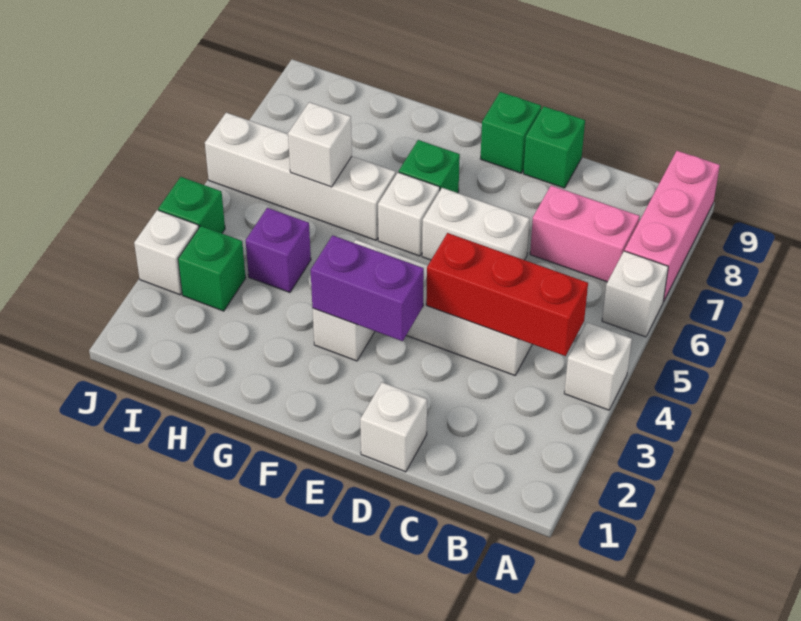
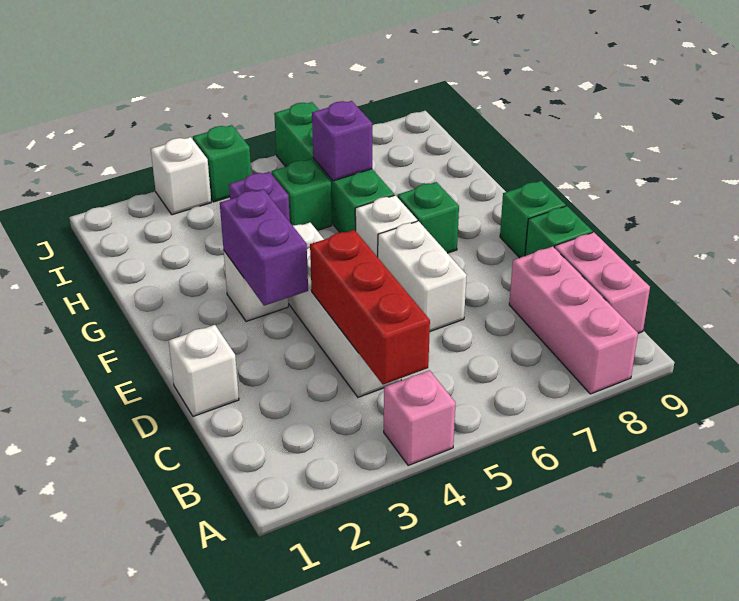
white brick A4 level 1 -> pink brick A4 level 1
white brick A6 level 1 -> none
pink brick A7:A9 level 1 -> pink brick A8:C8 level 1
pink brick B7:C7 level 1 -> pink brick B9:C9 level 1
white brick G6:J6 level 1 -> green brick G6:J6 level 1
white brick H6 level 2 -> purple brick H6 level 2
green brick I3 level 1 -> green brick H5 level 1

